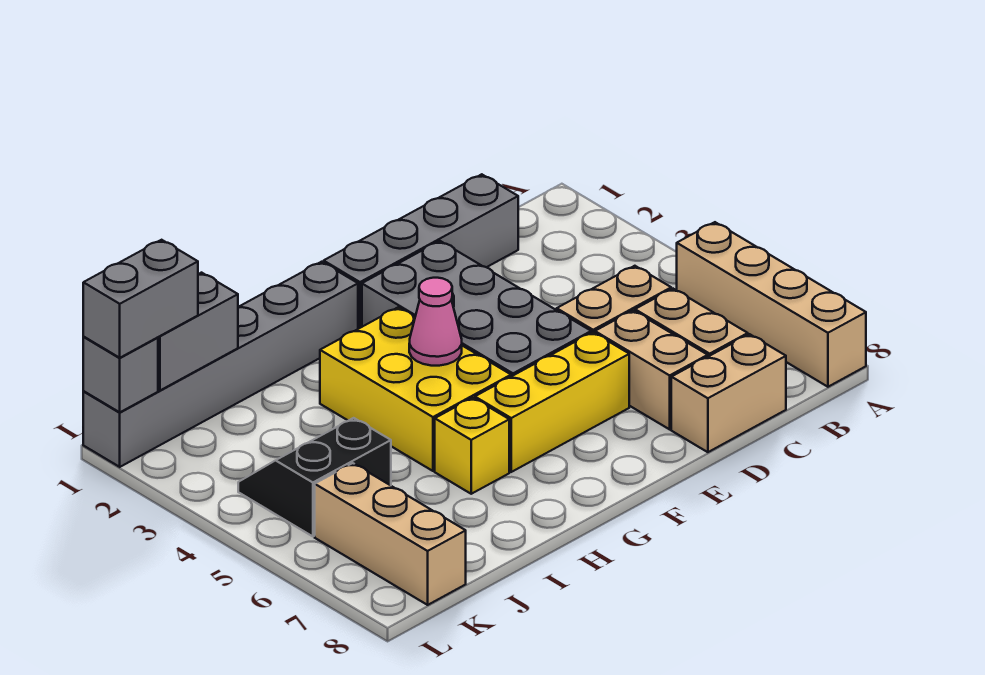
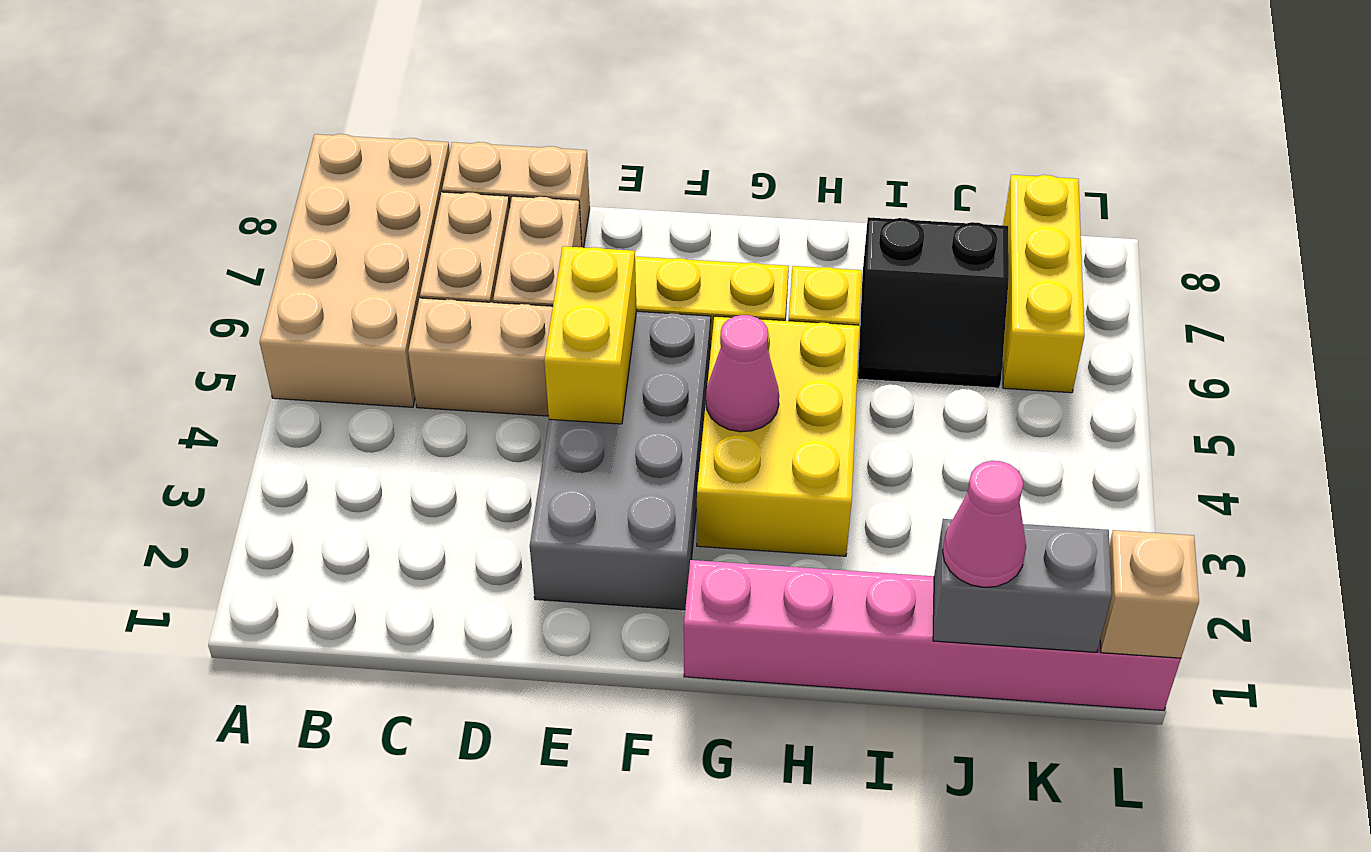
tan brick A5:A8 level 1 -> tan brick A5:B8 level 1
grey brick C1:F1 level 1 -> none
none -> yellow brick E4:E5 level 2
grey brick G1:L1 level 1 -> pink brick G1:L1 level 1
none -> pink cone J1 level 3
black slope J4:K5 level 1 top 5 -> black slope I6:J7 level 1 top 7
grey brick K1:L1 level 3 -> none
tan brick K6:K8 level 1 -> yellow brick K6:K8 level 1
grey brick L1 level 2 -> tan brick L1 level 2

